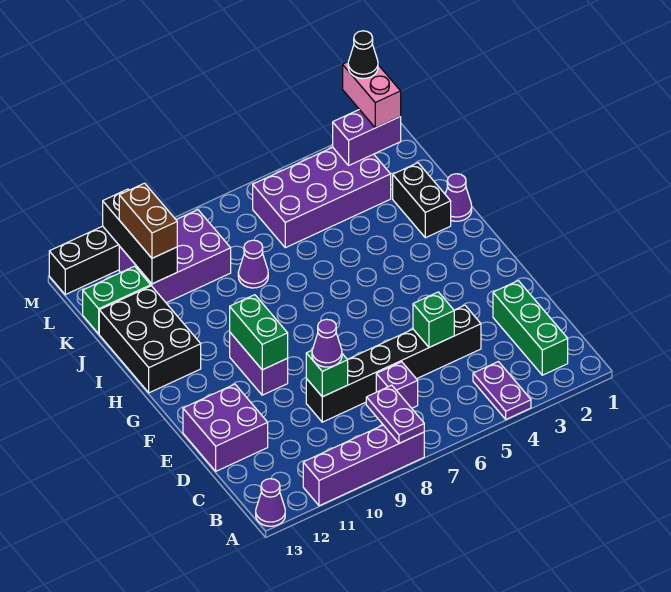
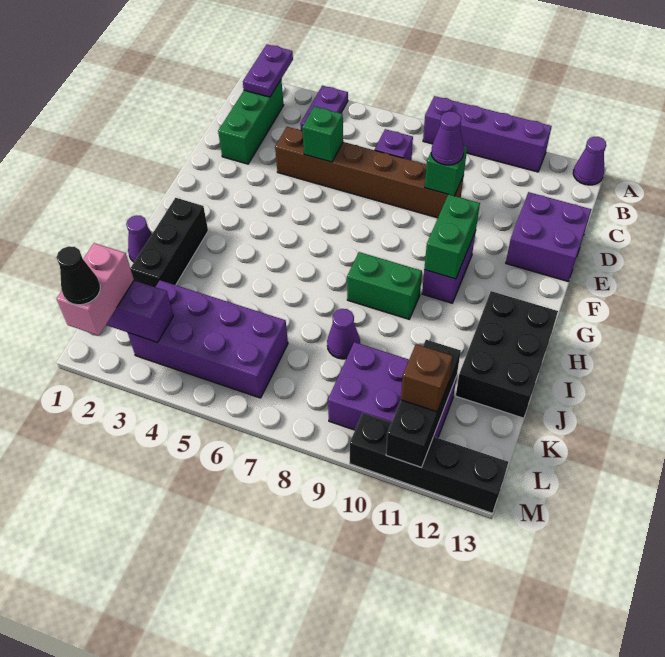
purple plate A8:B8 level 2 -> purple plate A2:B2 level 2
black brick D4:D9 level 1 -> brown brick D4:D9 level 1
black brick I2:J2 level 1 -> black brick H2:J2 level 1
brown brick K11:L11 level 3 -> brown brick L11 level 3
green brick K12:K13 level 1 -> green brick H8:H9 level 1

